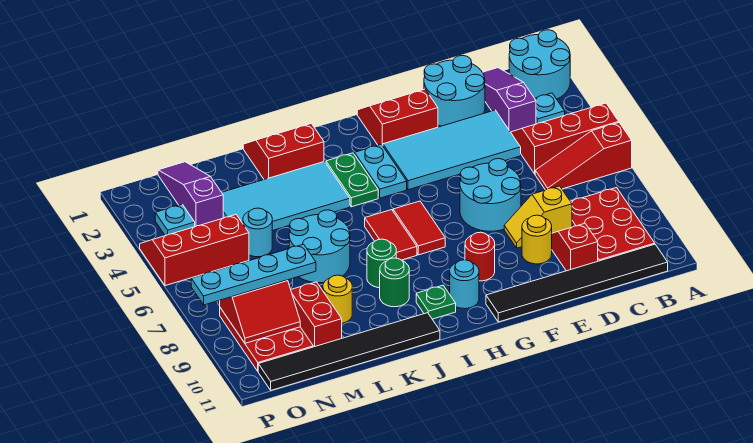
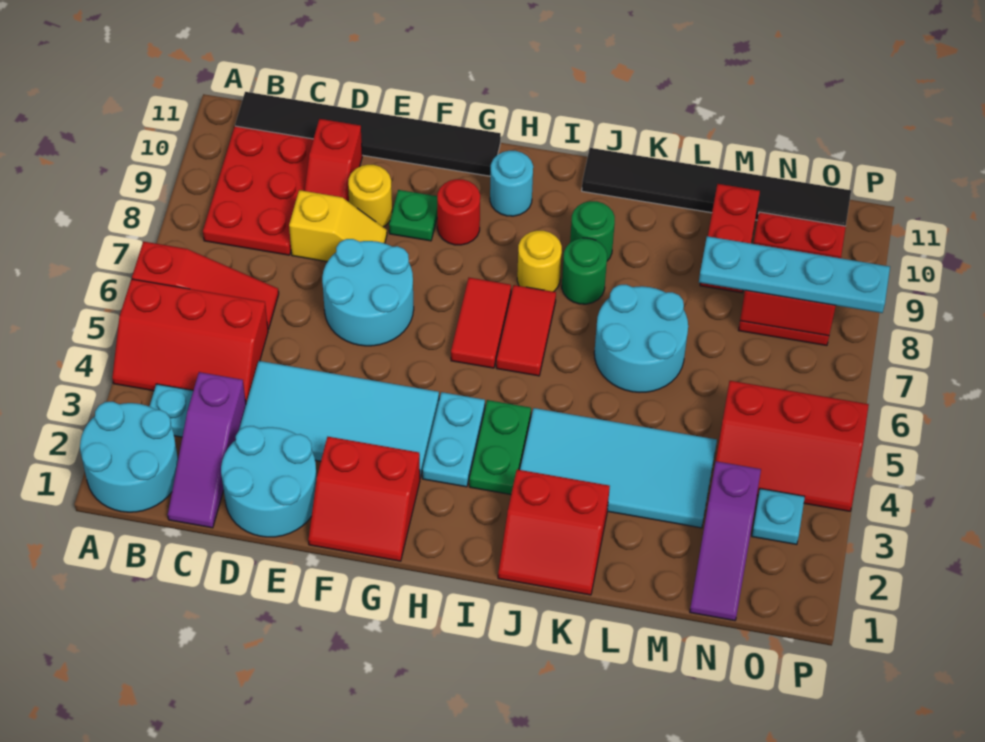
green plate I10 level 1 -> green plate F9 level 1
yellow round brick L9 level 1 -> yellow round brick I8 level 1
cyan round brick M5 level 1 -> none

